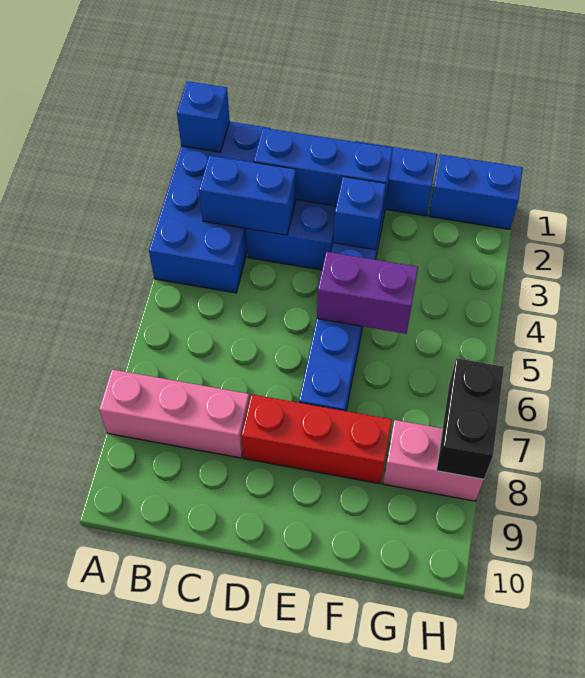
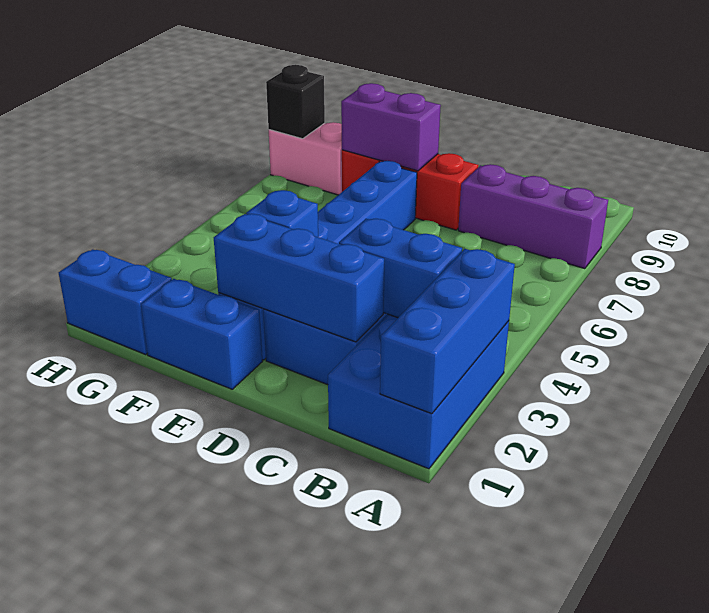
blue brick A1:B4 level 1 -> blue brick A1:B3 level 1
blue brick A1 level 2 -> blue brick A1:A3 level 2
pink brick A8:C8 level 1 -> purple brick A8:C8 level 1
purple brick E5:F5 level 2 -> purple brick E8:F8 level 2
black brick H7:H8 level 2 -> black brick H8 level 2

